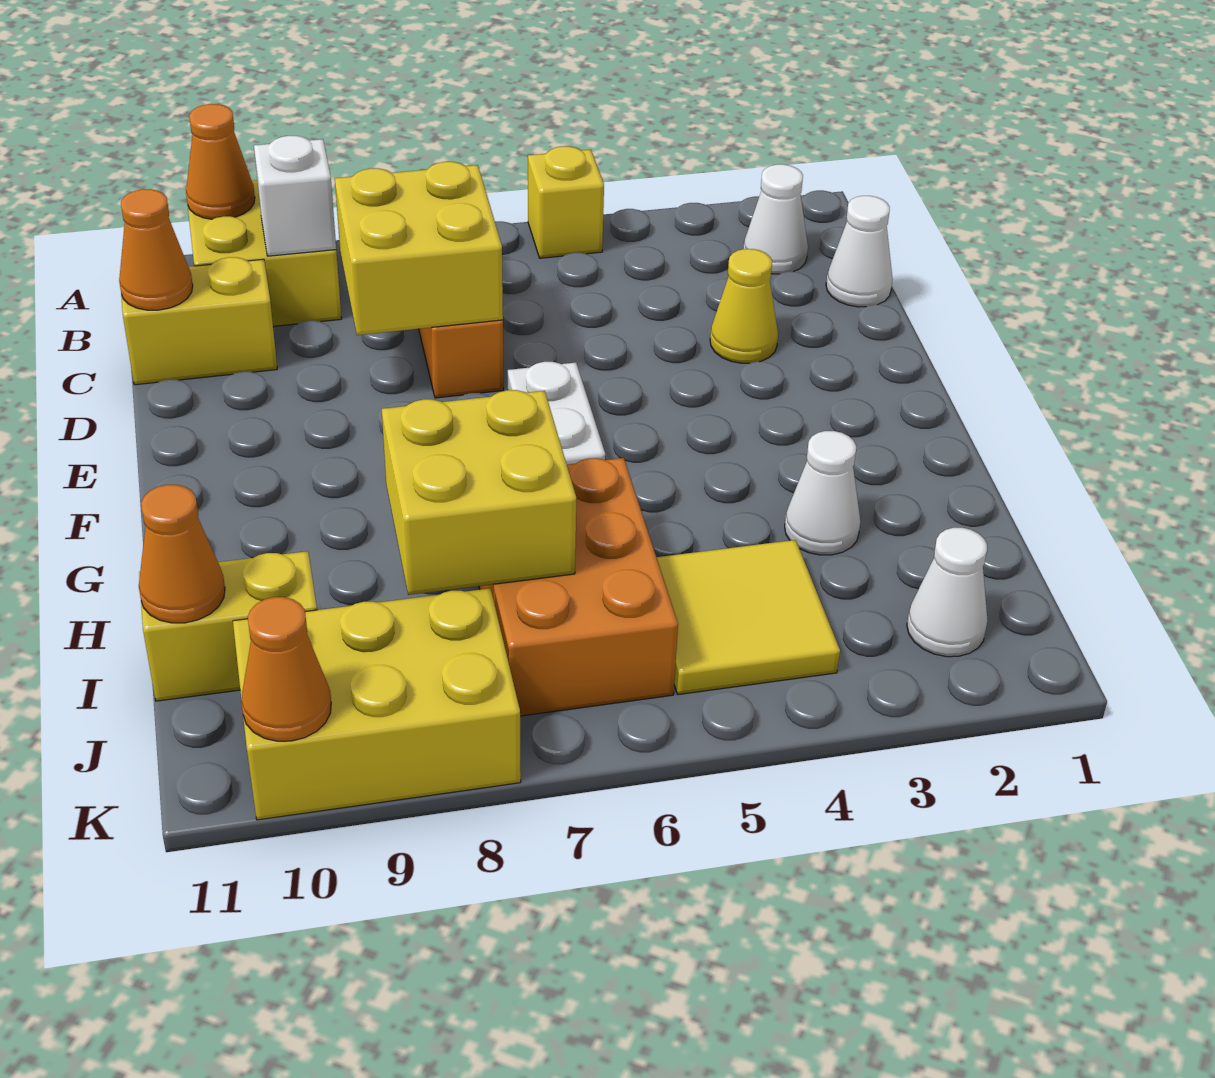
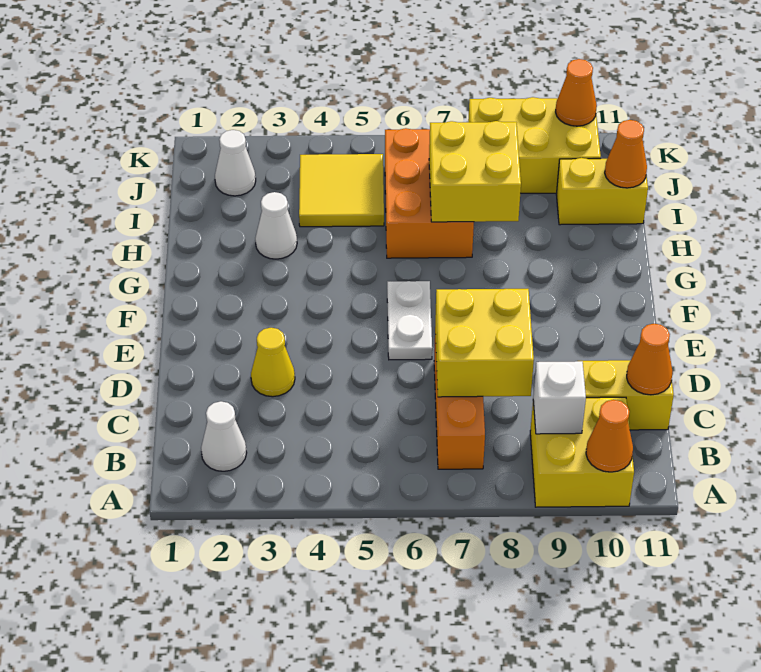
yellow brick A5 level 1 -> none
white cone C1 level 1 -> none

